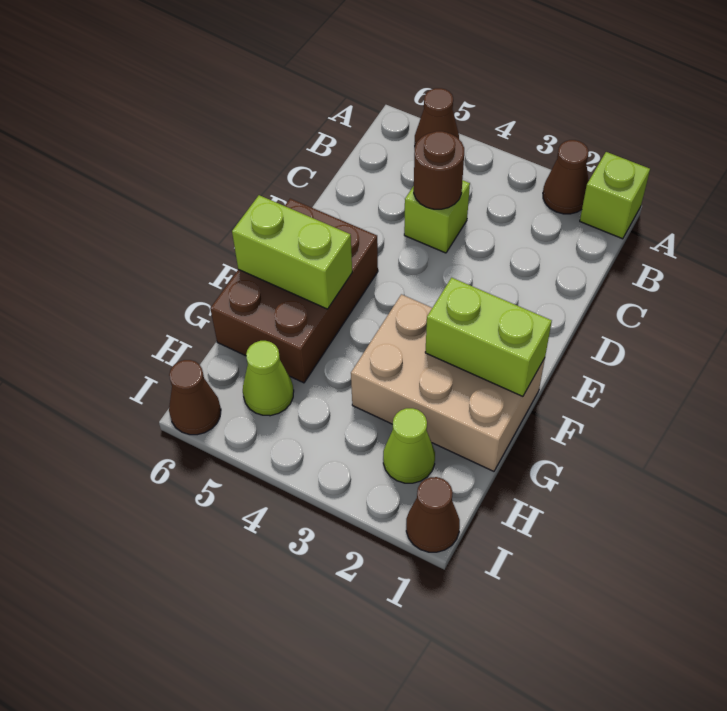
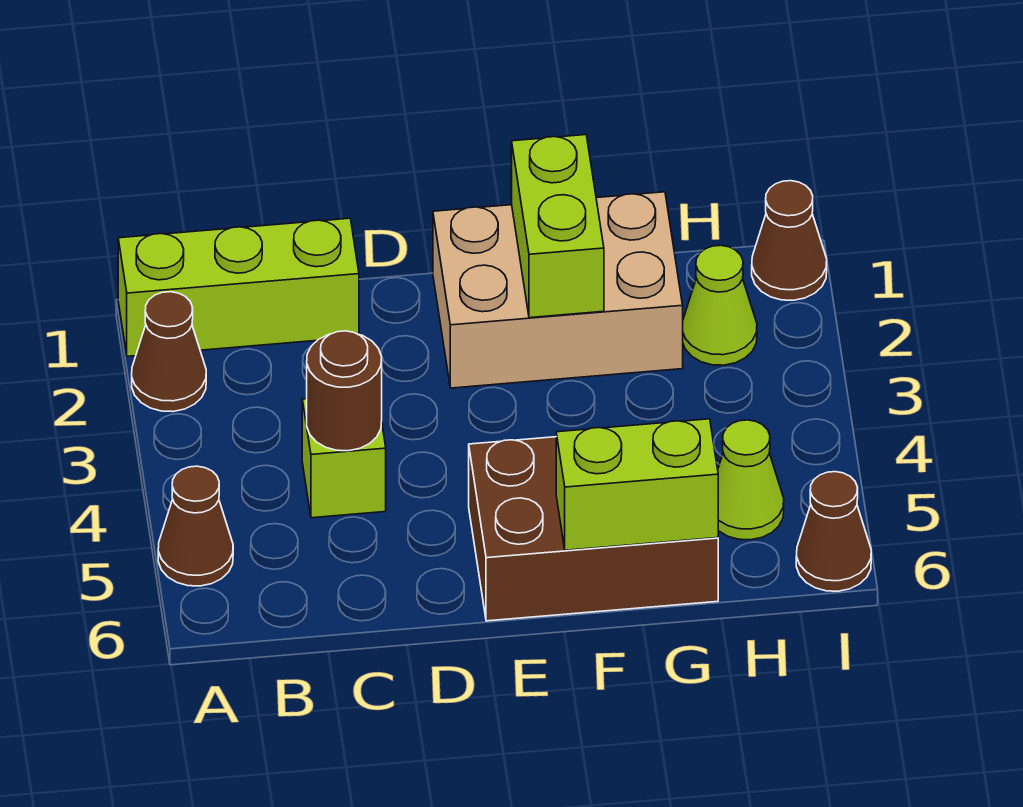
lime brick A1 level 1 -> lime brick A1:C1 level 1
tan brick F1:G3 level 1 -> tan brick E1:G2 level 1
lime brick F5:F6 level 2 -> lime brick F6:G6 level 2

